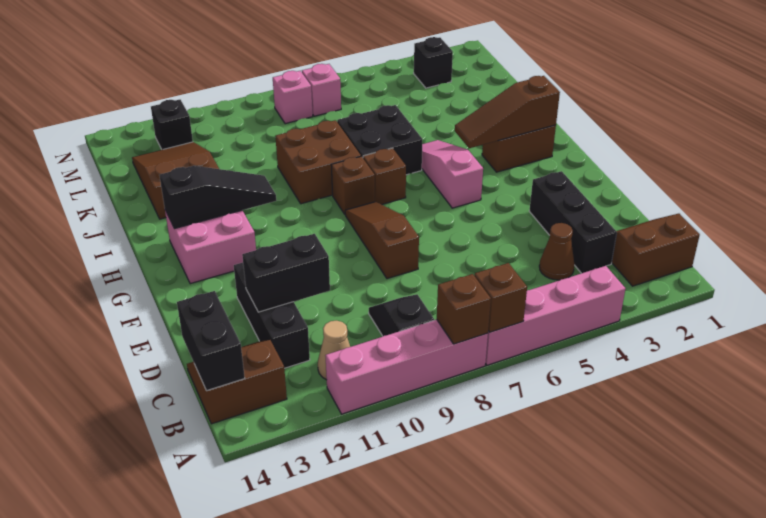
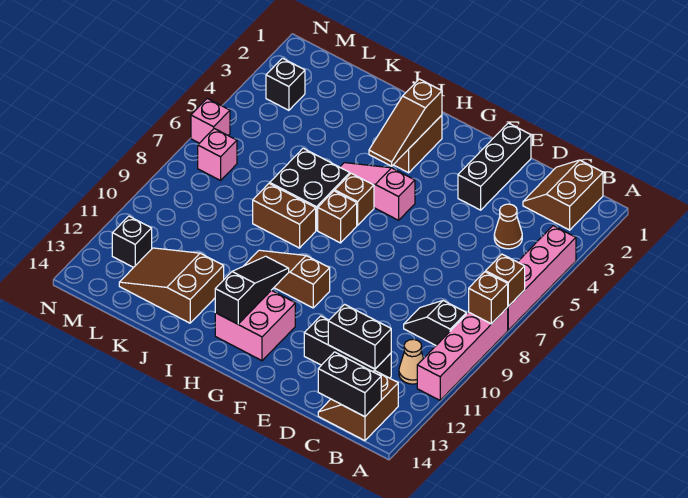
black brick C3:E3 level 1 -> black brick E1:E3 level 1
black brick D11:D12 level 2 -> black brick C12:D12 level 2
brown slope E8:G8 level 1 top E -> brown slope G10:I10 level 1 top G
brown brick H8 level 1 -> brown brick H6 level 1
brown brick I8:J9 level 1 -> brown brick I8:J8 level 1
pink brick M8 level 1 -> pink brick N6 level 1

